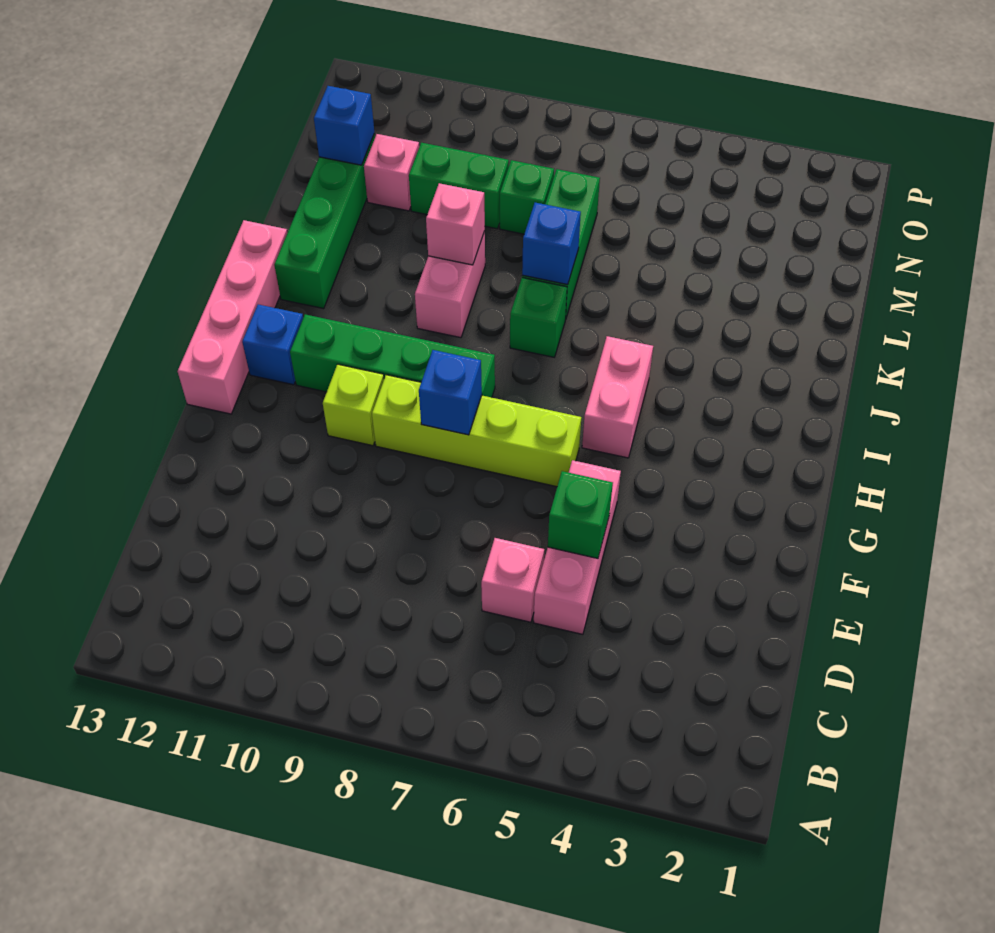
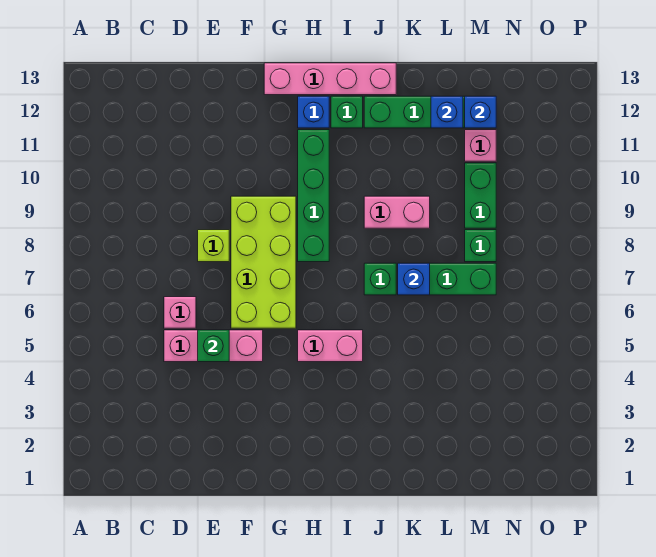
lime brick G6:G9 level 1 -> lime brick F6:G9 level 1
blue brick G8 level 2 -> blue brick L12 level 2
lime brick G10 level 1 -> lime brick E8 level 1
none -> green brick I12 level 1
pink brick K9 level 2 -> none

